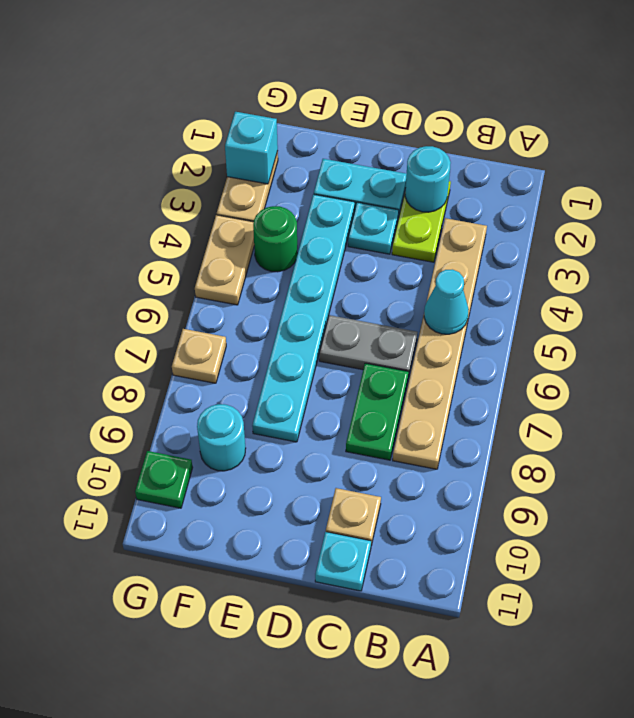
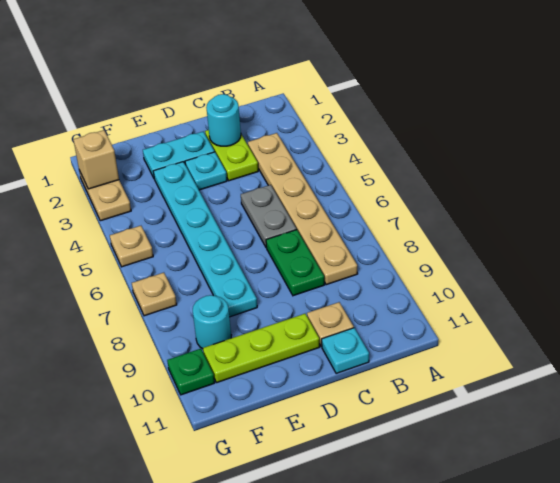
cyan cone B5 level 2 -> none
grey plate C6:D6 level 1 -> grey plate C5:C6 level 1
none -> lime plate D10:F10 level 1
green round brick F4 level 1 -> none
cyan brick G2 level 2 -> tan brick G2 level 2
tan plate G4:G5 level 1 -> tan plate G5 level 1

